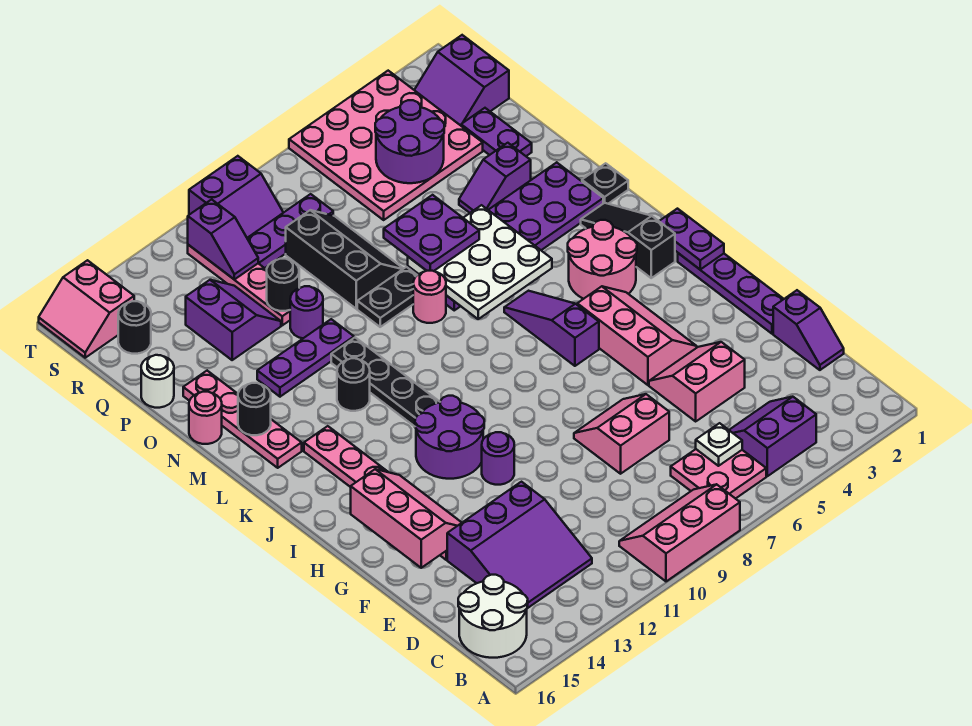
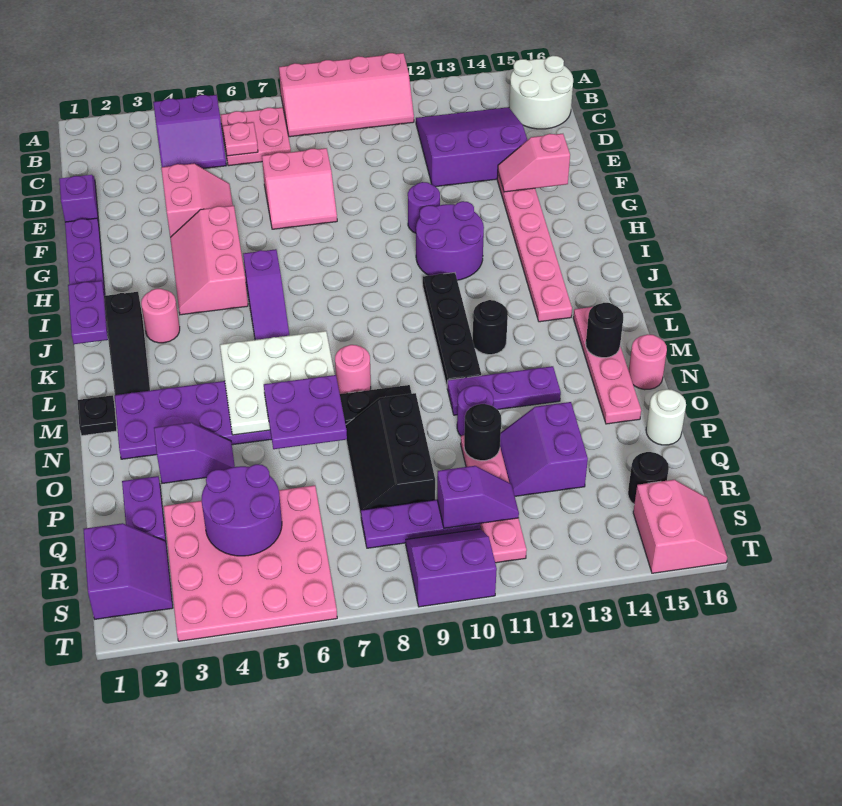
pink slope A8:B10 level 1 top A -> pink slope A8:B11 level 1 top A
white plate C6 level 2 -> pink plate C6 level 2
pink slope E4:F5 level 1 top E -> pink slope E4:F5 level 1 top 4
pink slope F14:H15 level 2 top 15 -> pink slope F14:F15 level 2 top 15
pink round brick J3:K4 level 1 -> pink round brick J3 level 1
purple slope R11:S11 level 2 top S -> purple slope R10:R11 level 2 top 10

